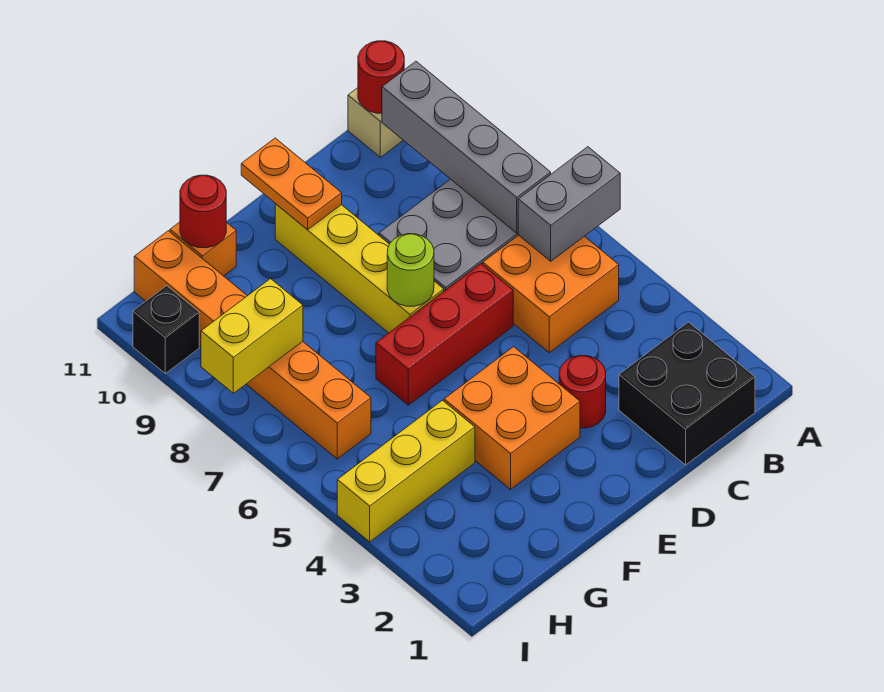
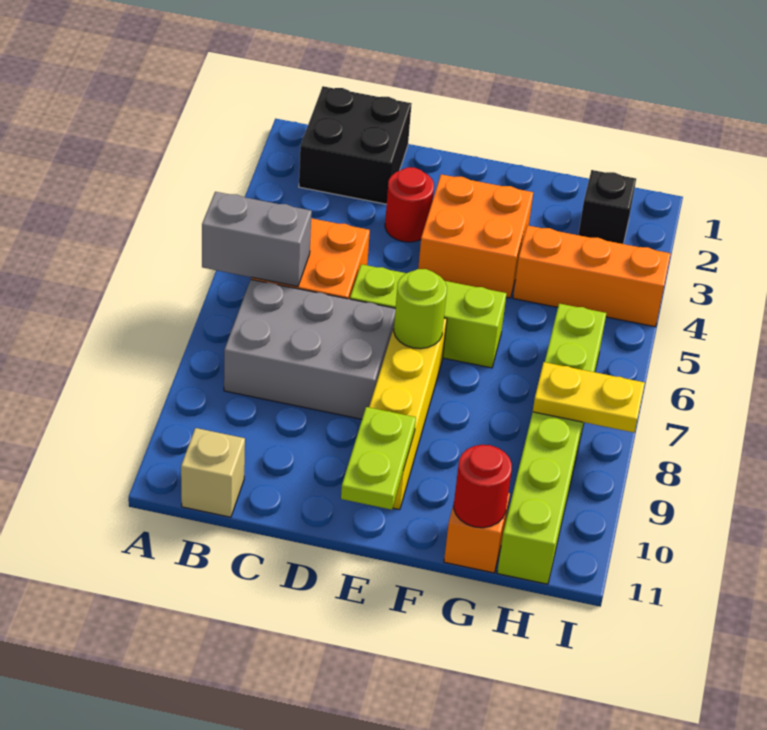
grey brick B7:B10 level 2 -> none
red round brick B11 level 2 -> none
red brick D6:F6 level 1 -> lime brick D6:F6 level 1
orange plate E10:E11 level 2 -> lime plate E10:E11 level 2
yellow brick G4:I4 level 1 -> orange brick G4:I4 level 1
orange brick H6:H11 level 1 -> lime brick H6:H11 level 1
yellow brick H8:I8 level 2 -> yellow plate H8:I8 level 2
black brick I10 level 1 -> black brick H2 level 1

